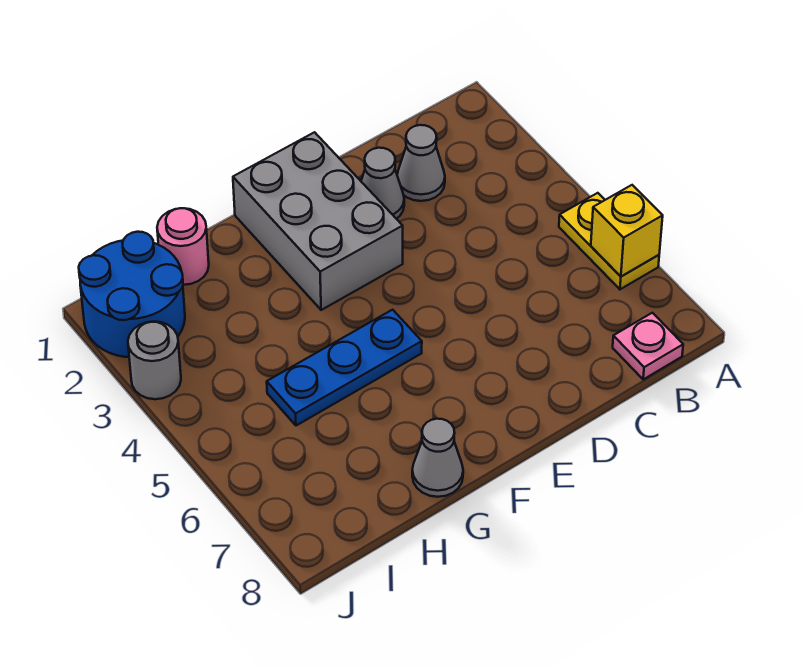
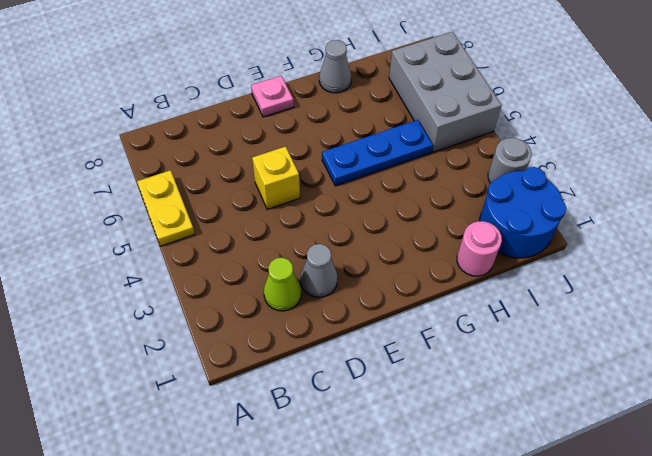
yellow brick A6 level 2 -> yellow brick D5 level 1
pink plate B8 level 1 -> pink plate E8 level 1
grey cone C2 level 1 -> lime cone C2 level 1
grey brick E1:F3 level 1 -> grey brick I5:J7 level 1

